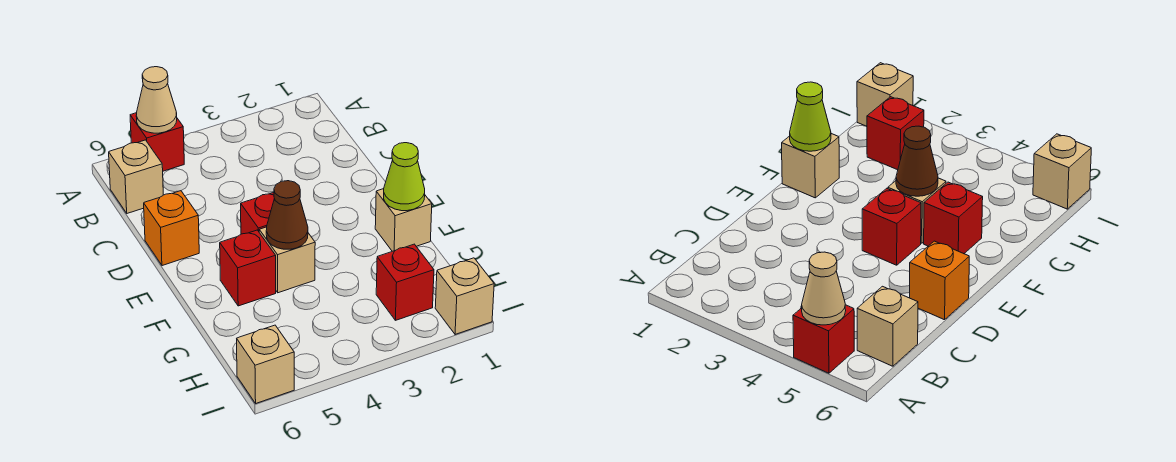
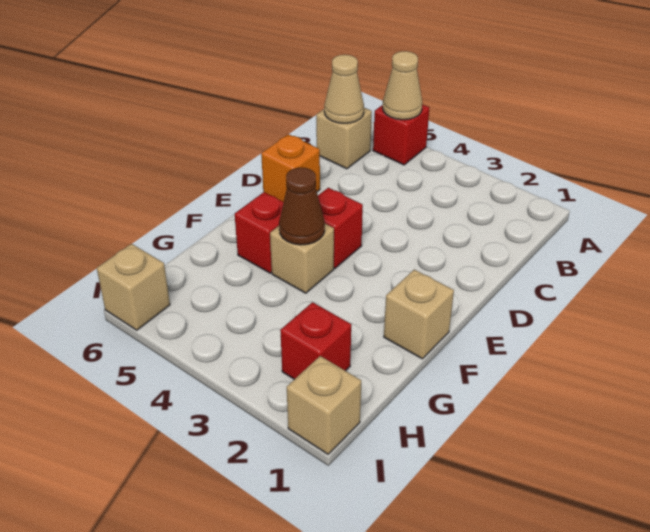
none -> tan cone B6 level 2
lime cone F1 level 2 -> none

